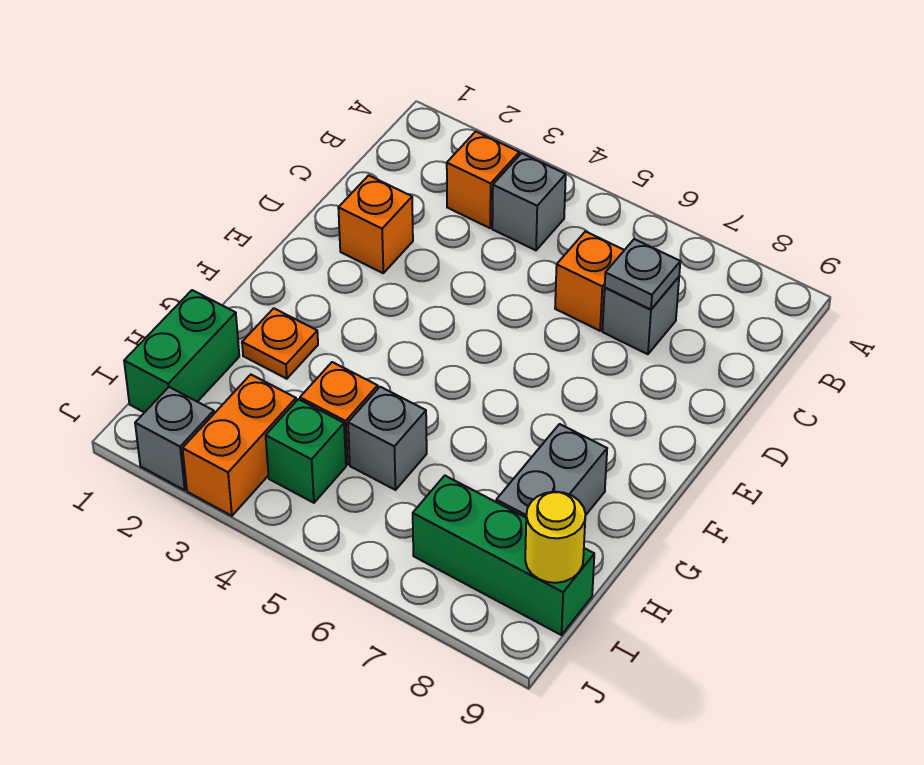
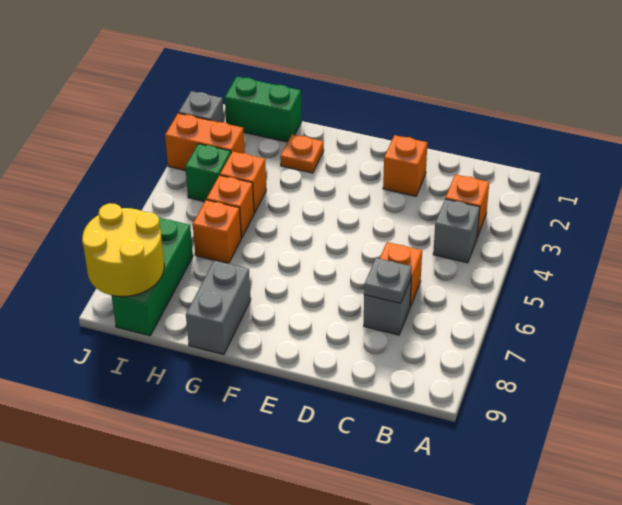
grey brick G8:H8 level 1 -> grey brick G8:G9 level 1
grey brick H5 level 1 -> orange brick H5 level 1
none -> orange brick H6 level 1
yellow round brick I9 level 2 -> yellow round brick I8:J9 level 2

